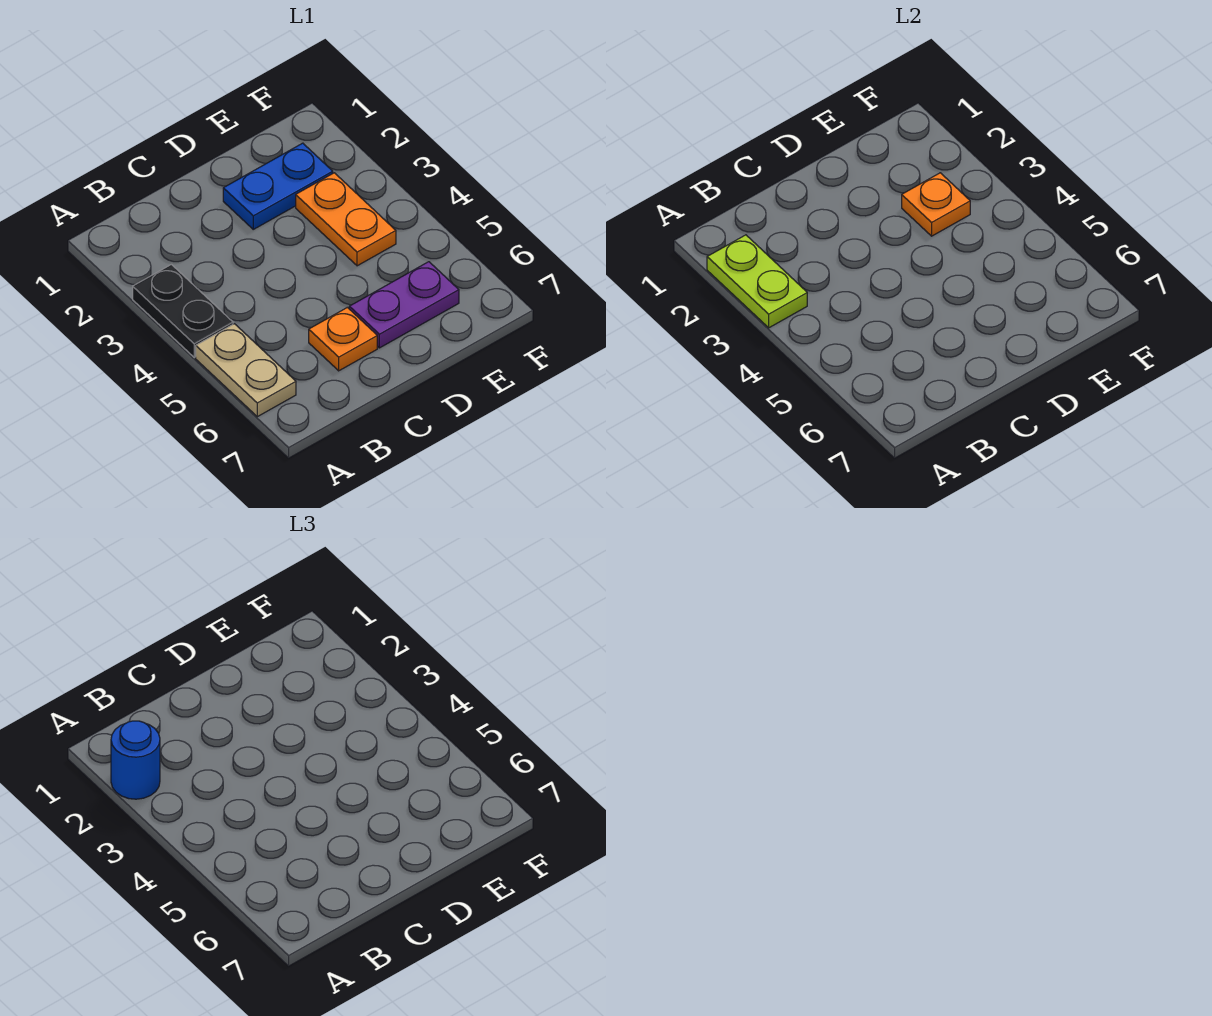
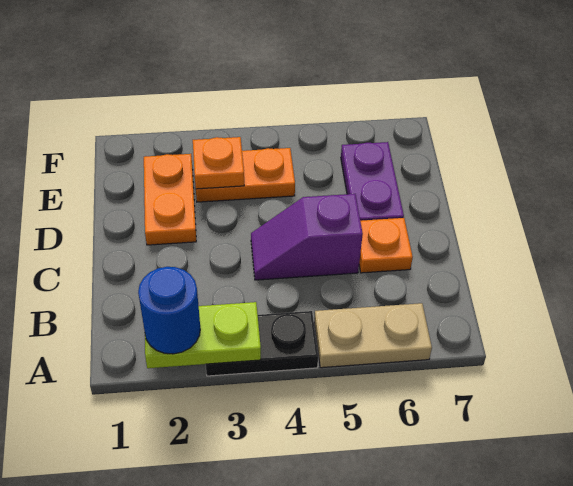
none -> purple slope C4:C5 level 1 top 5
blue plate D2:E2 level 1 -> orange plate D2:E2 level 1

